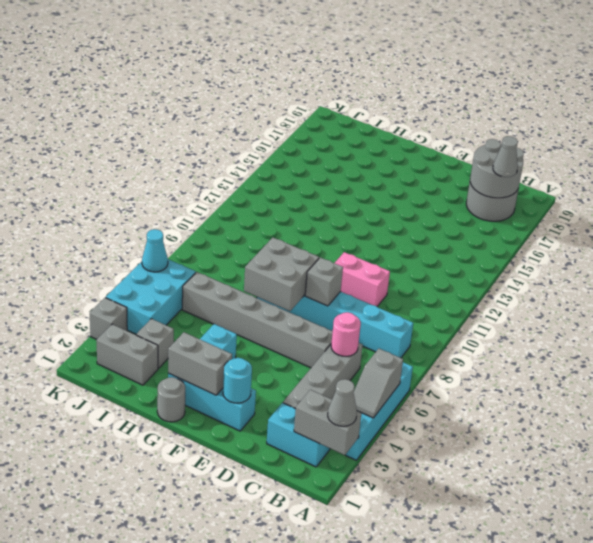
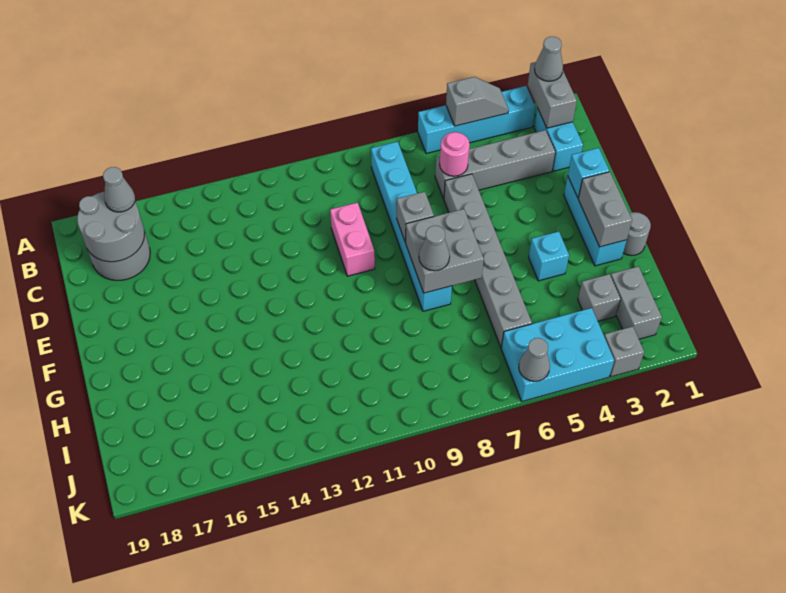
cyan round brick E2 level 2 -> cyan brick E2 level 2
none -> grey cone G8 level 3
cyan cone K6 level 2 -> grey cone K6 level 2

